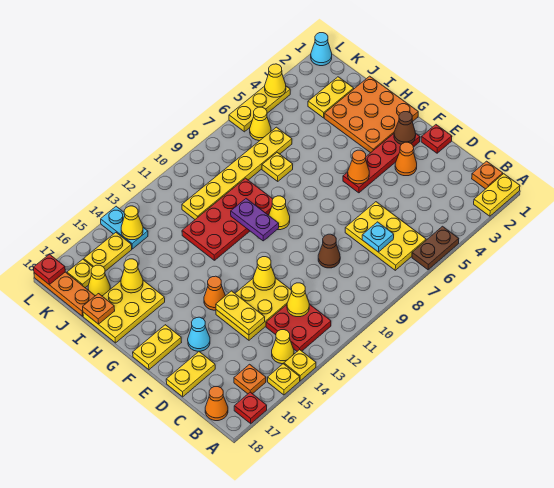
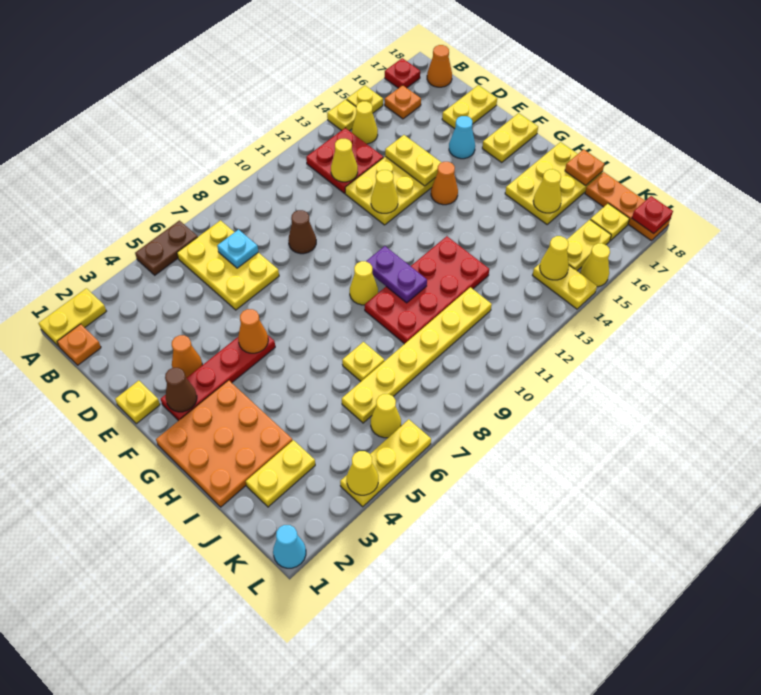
red plate E1 level 1 -> yellow plate E1 level 1
yellow cone J17 level 1 -> yellow cone L15 level 1
cyan plate K14:L14 level 1 -> yellow plate K14:L14 level 1

